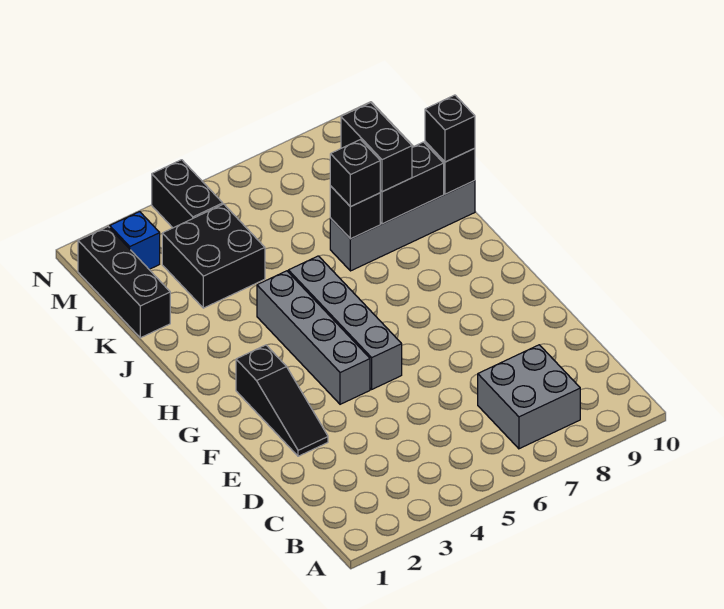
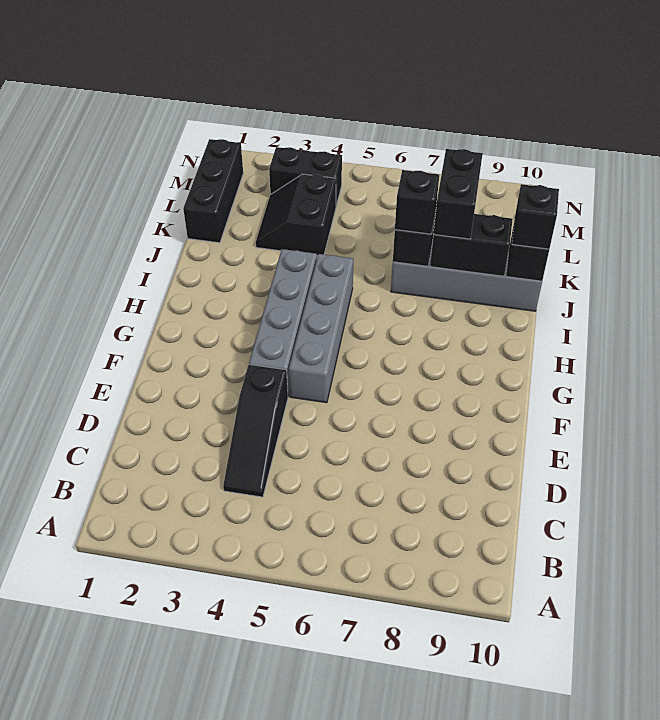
grey brick B7:C8 level 1 -> none
black slope E2:G2 level 1 top G -> black slope C4:E4 level 1 top E
black brick K3:L4 level 1 -> black slope K3:L4 level 1 top 4
blue brick M2 level 1 -> none
black brick M4:N4 level 1 -> black brick M3:M4 level 1

